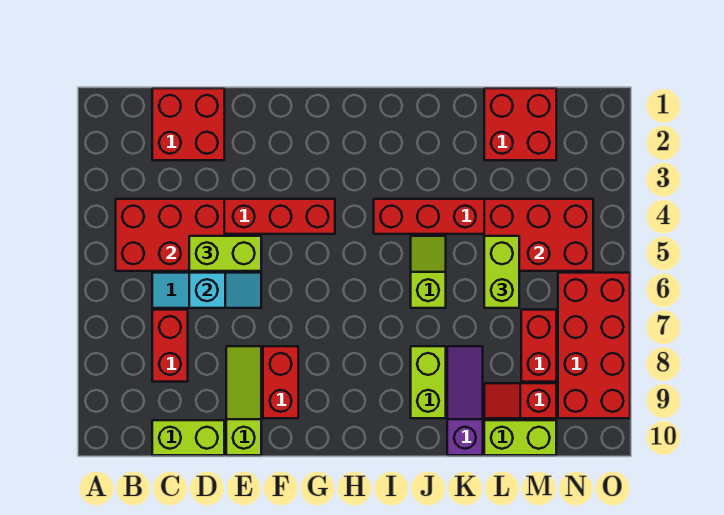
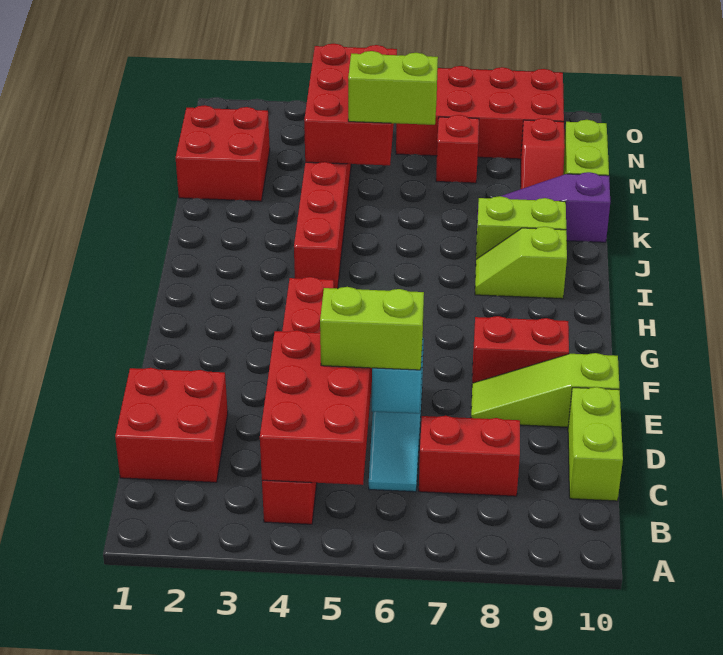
lime brick D5:E5 level 3 -> lime brick D5:D6 level 3
lime slope J5:J6 level 1 top 6 -> lime slope I8:I9 level 1 top 9
red brick M7:M8 level 1 -> red brick M7 level 1

